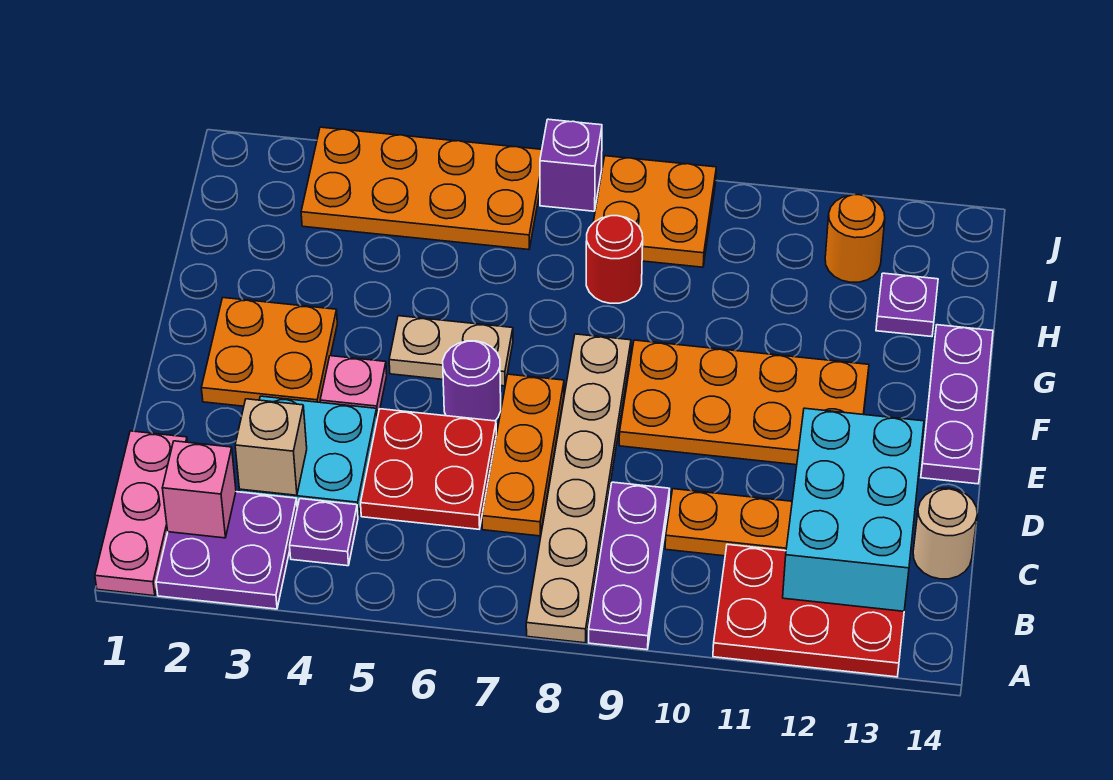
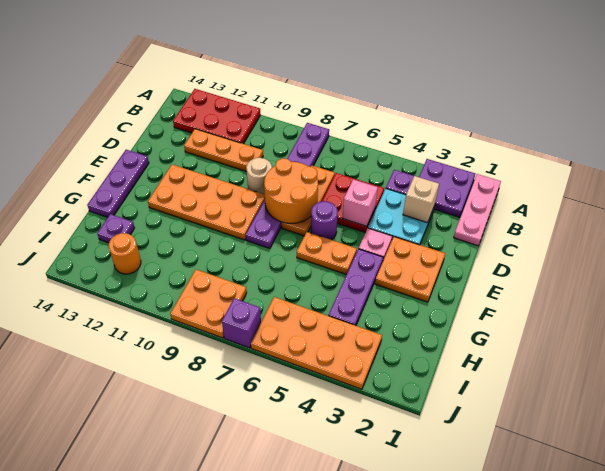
tan plate A8:F8 level 1 -> purple plate A8:F8 level 1
purple plate A9:C9 level 1 -> purple plate F4:H4 level 1
pink brick B2 level 2 -> pink brick D5 level 2
cyan brick B12:D13 level 2 -> none
tan round brick C14 level 1 -> tan round brick D9 level 1
none -> orange round brick D7:E8 level 2
tan plate F5:F6 level 1 -> orange plate F5:F6 level 1
red round brick H8 level 1 -> none

